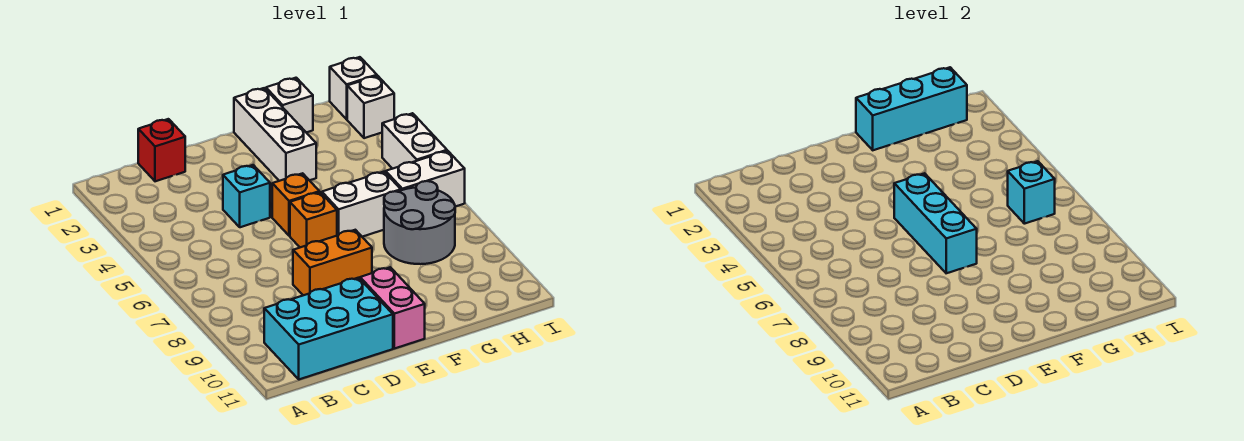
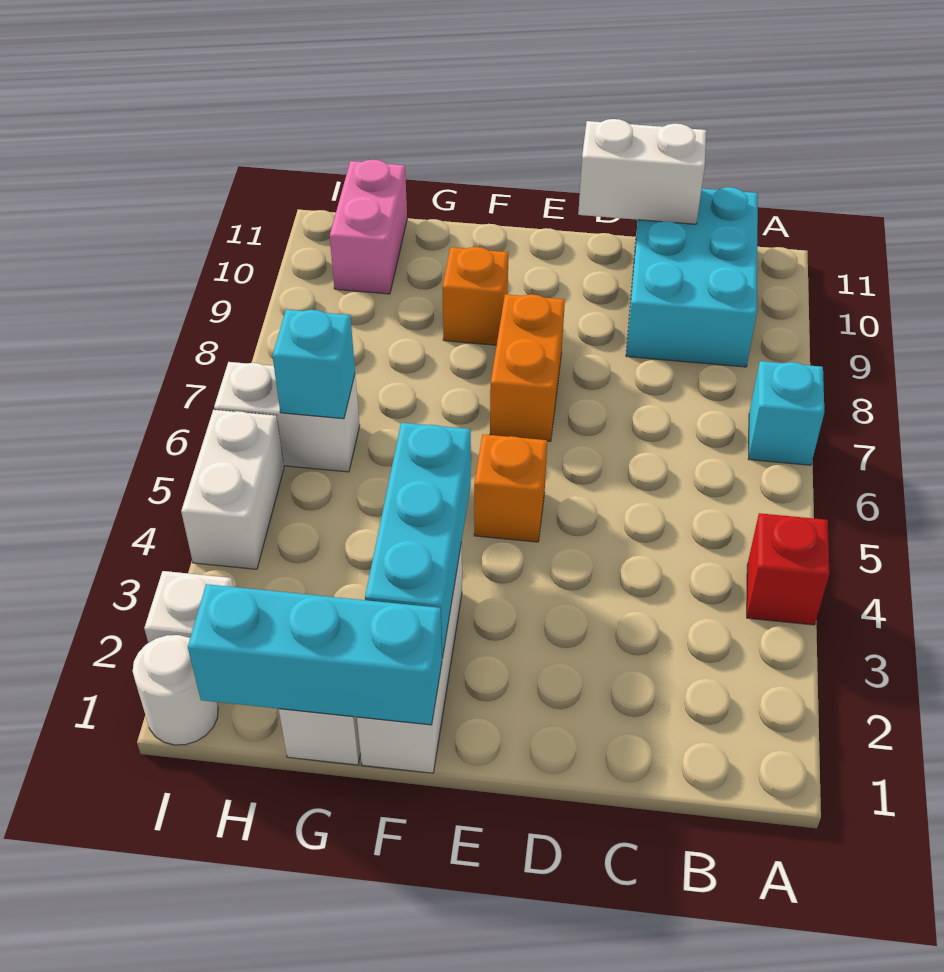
cyan brick B10:D11 level 1 -> cyan brick B9:C11 level 1
red brick C1 level 1 -> red brick A4 level 1
cyan brick D4 level 1 -> cyan brick A7 level 1
orange brick D8:E8 level 1 -> orange brick E7:E8 level 1
cyan brick E5:E7 level 2 -> cyan brick F2:F4 level 2
orange brick E6 level 1 -> orange brick F9 level 1
pink brick E10:E11 level 1 -> pink brick H10:H11 level 1
white brick F6:G6 level 1 -> white brick C11:D11 level 2
grey round brick G7:H8 level 1 -> none
white brick I1 level 1 -> white round brick I1 level 1

